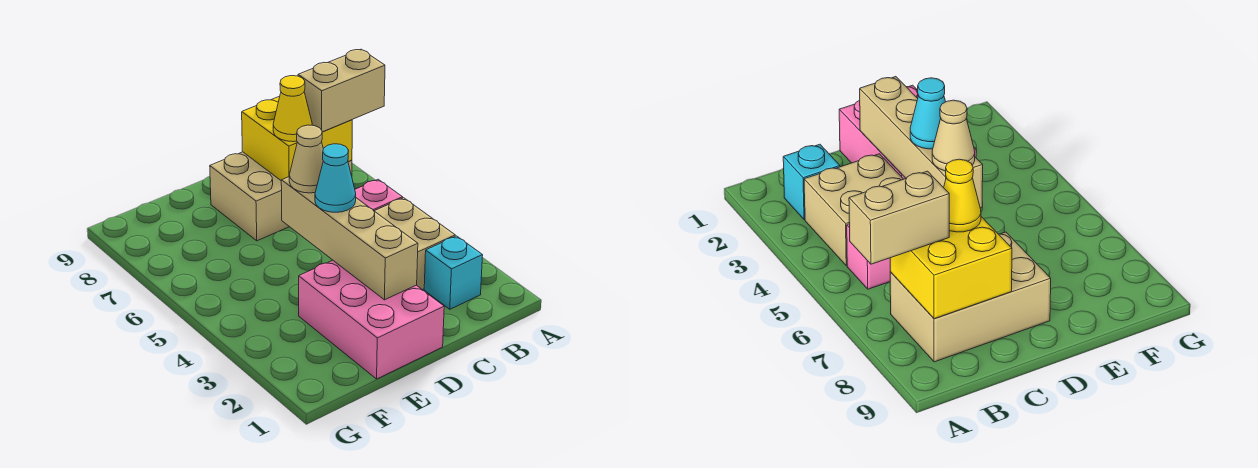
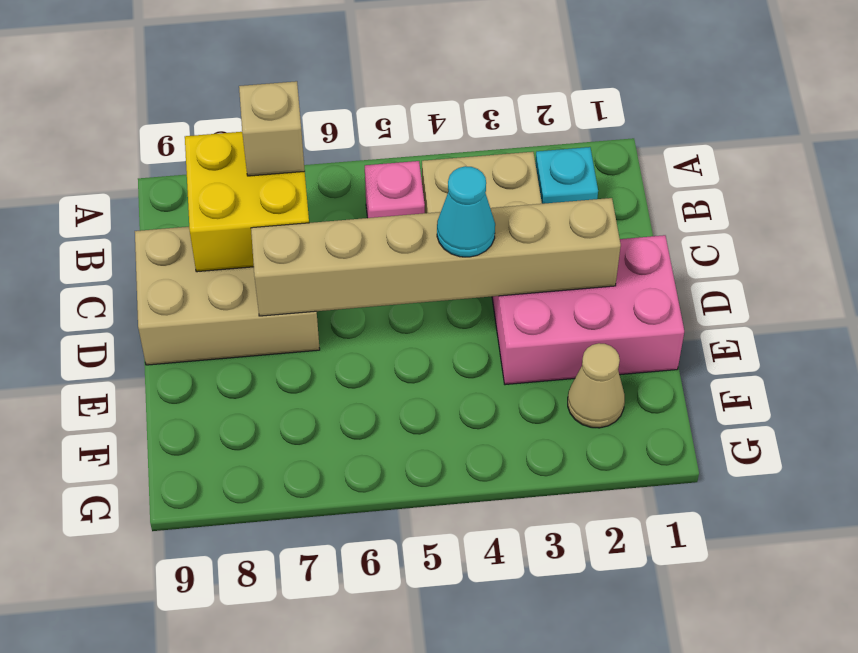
tan brick A7:B7 level 3 -> tan brick B7 level 3
tan brick B7:D8 level 1 -> tan brick C7:D9 level 1
yellow cone C7 level 3 -> none
tan brick D2:D5 level 2 -> tan brick D2:D7 level 2
tan cone D5 level 3 -> tan cone F2 level 1

